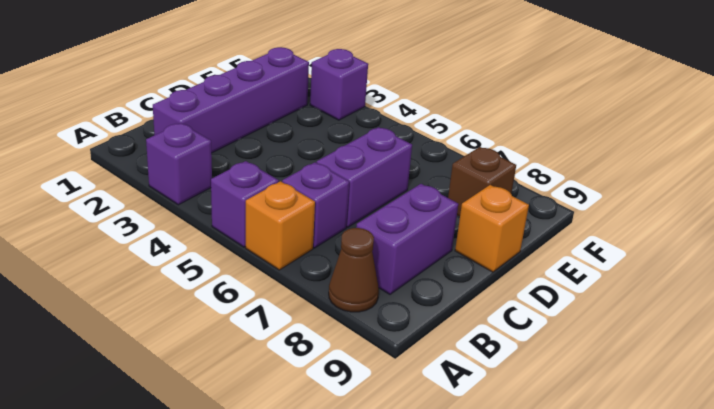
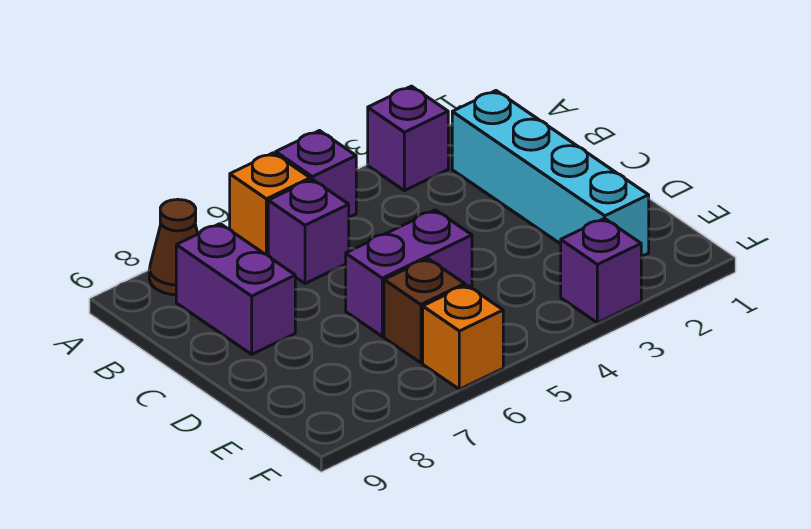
purple brick B2:E2 level 1 -> cyan brick B2:E2 level 1
purple brick C6:D6 level 1 -> purple brick D5:D6 level 1
orange brick D9 level 1 -> orange brick F6 level 1
brown brick E8 level 1 -> brown brick E6 level 1

